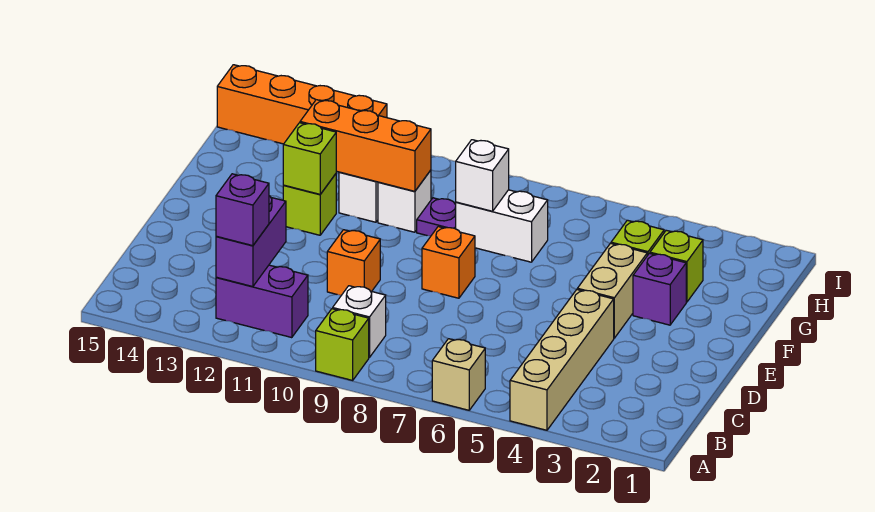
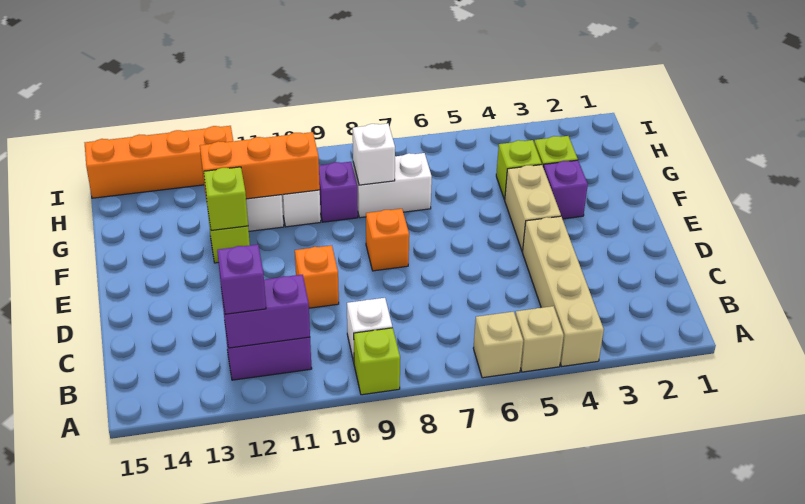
none -> tan brick A5 level 1
purple brick B12:C12 level 2 -> purple brick B11:B12 level 2
purple plate G9 level 1 -> purple brick G9 level 1

